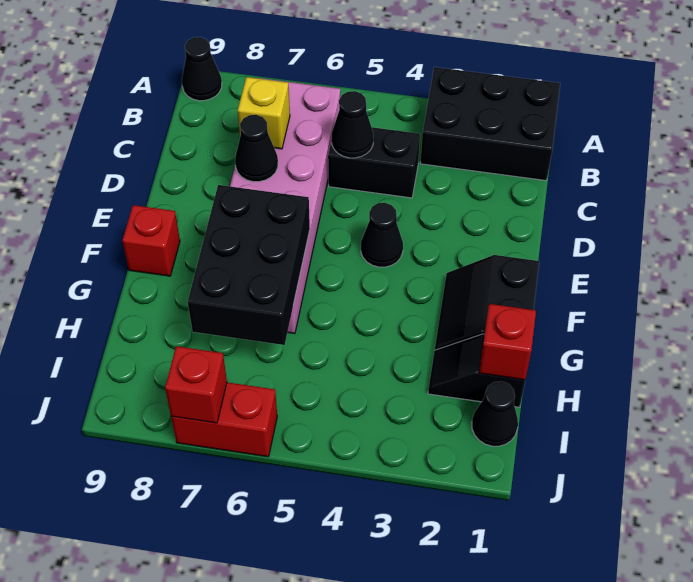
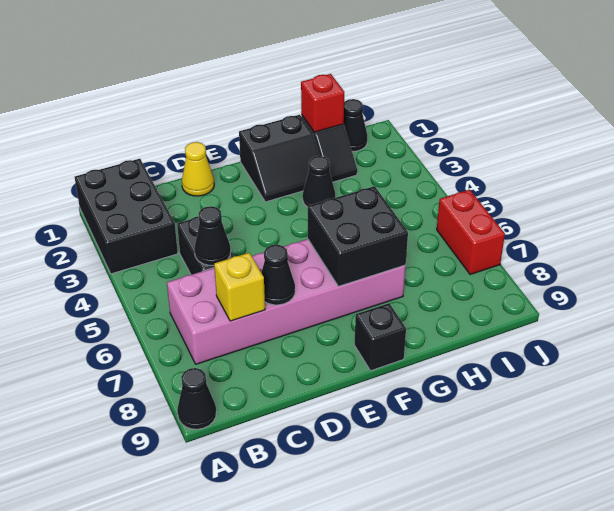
none -> yellow cone D1 level 1
black cone E4 level 1 -> black cone G3 level 1
black brick F6:H7 level 2 -> black brick F6:G7 level 2
red brick F9 level 1 -> black brick F9 level 1
red brick J7 level 2 -> none

